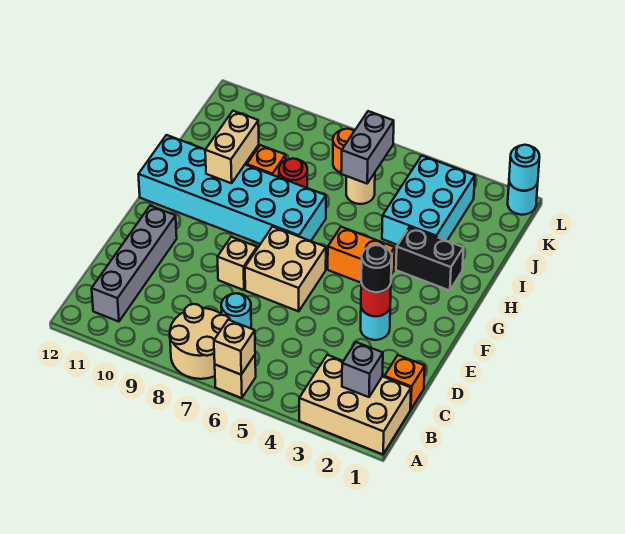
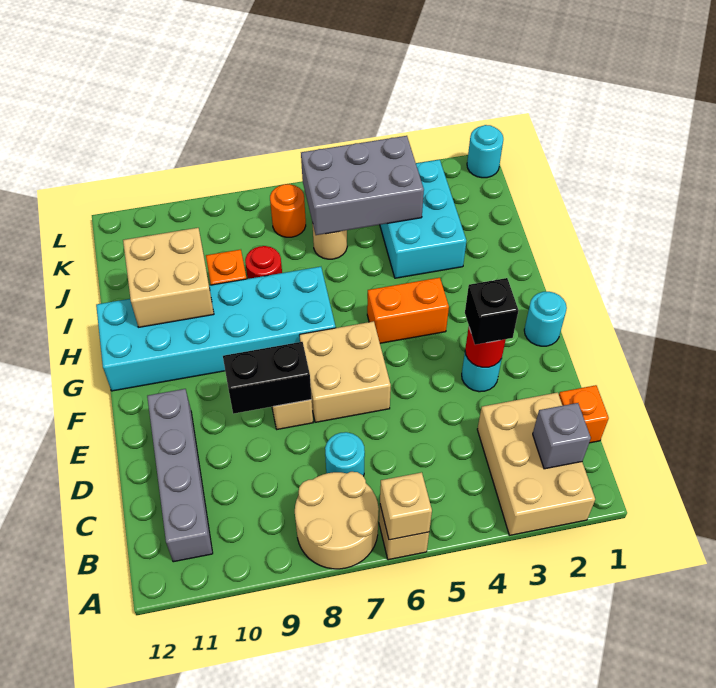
tan brick A1:B3 level 1 -> tan brick A2:C3 level 1
black round brick E3 level 3 -> black brick E3 level 3
black brick H2:H3 level 1 -> black brick E8:E9 level 2
tan brick H10:I10 level 2 -> tan brick H10:I11 level 2
grey brick J6:K6 level 2 -> grey brick J4:K6 level 2
cyan round brick L1 level 2 -> cyan round brick F1 level 1

